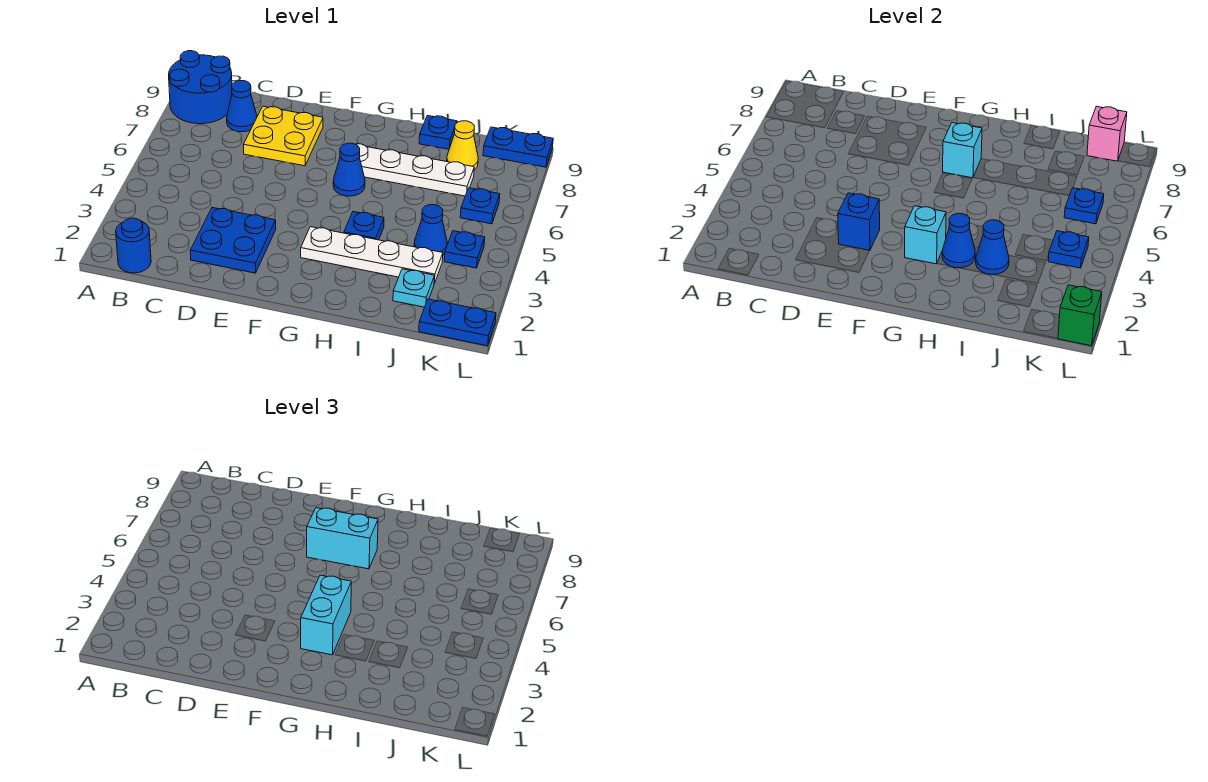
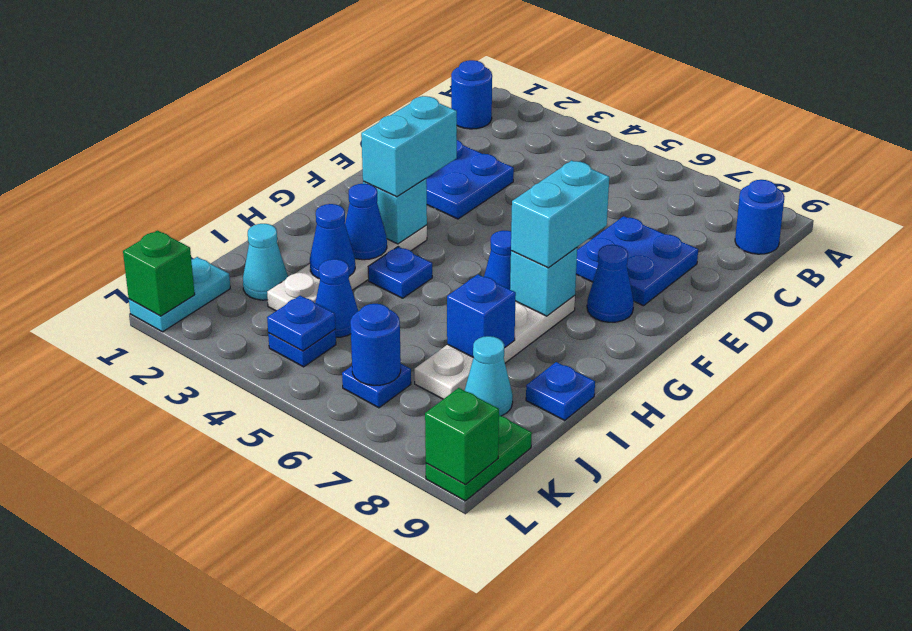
blue round brick A8:B9 level 1 -> blue round brick B9 level 1
blue cone C8 level 1 -> blue cone F8 level 1
yellow plate D7:E8 level 1 -> blue plate D7:E8 level 1
blue brick E3 level 2 -> blue brick I7 level 2
cyan brick G3:G4 level 3 -> cyan brick F3:G3 level 3
cyan plate J2 level 1 -> cyan cone J2 level 1
yellow cone J8 level 1 -> cyan cone J8 level 1
blue plate K1:L1 level 1 -> cyan plate K1:L1 level 1
blue plate K6 level 2 -> blue round brick K6 level 2
blue plate K9:L9 level 1 -> green plate K9:L9 level 1
pink brick K9 level 2 -> none
none -> green brick L9 level 2

